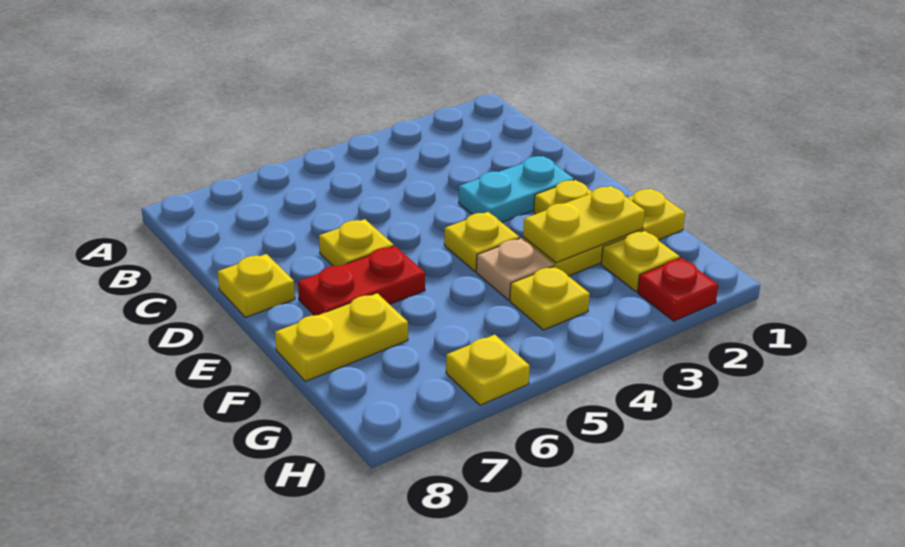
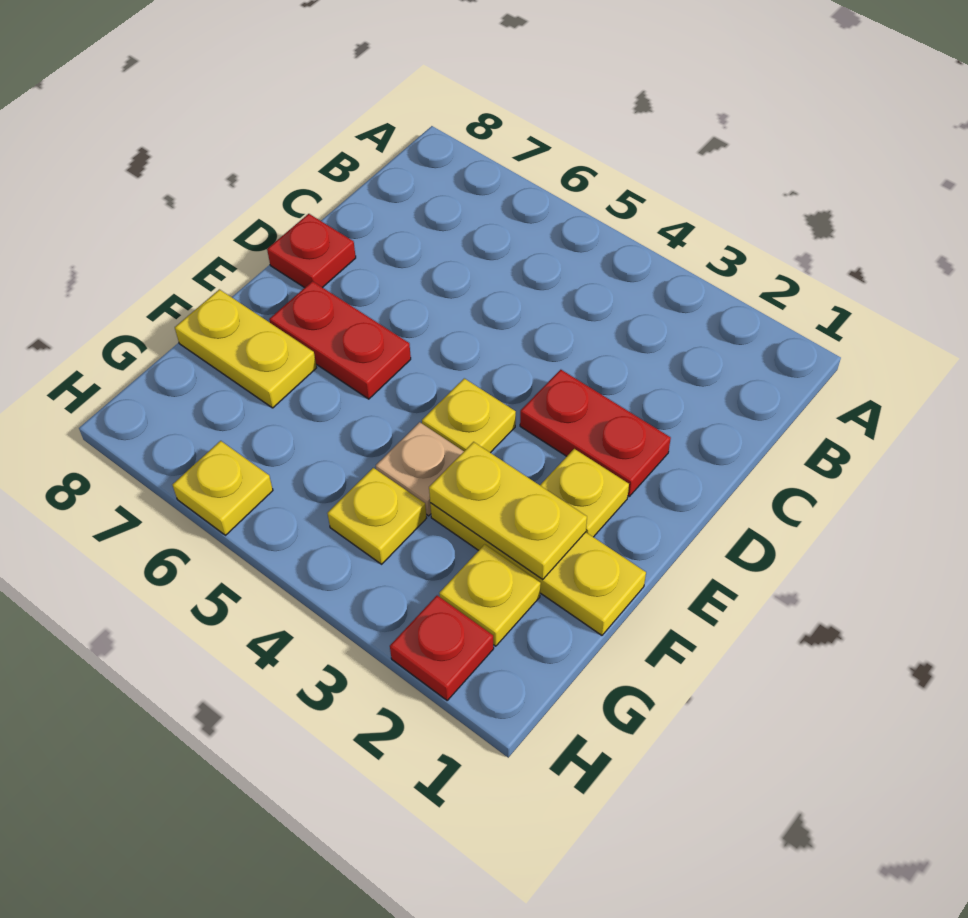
cyan plate D2:D3 level 1 -> red plate D2:D3 level 1
yellow plate D6 level 1 -> none
yellow plate D8 level 1 -> red plate D8 level 1

